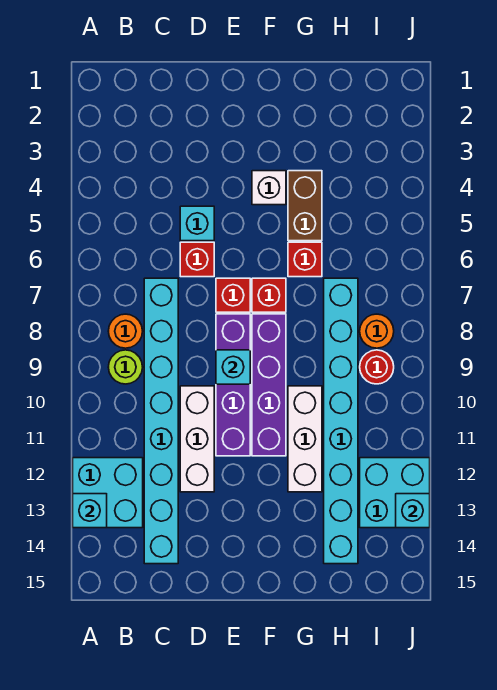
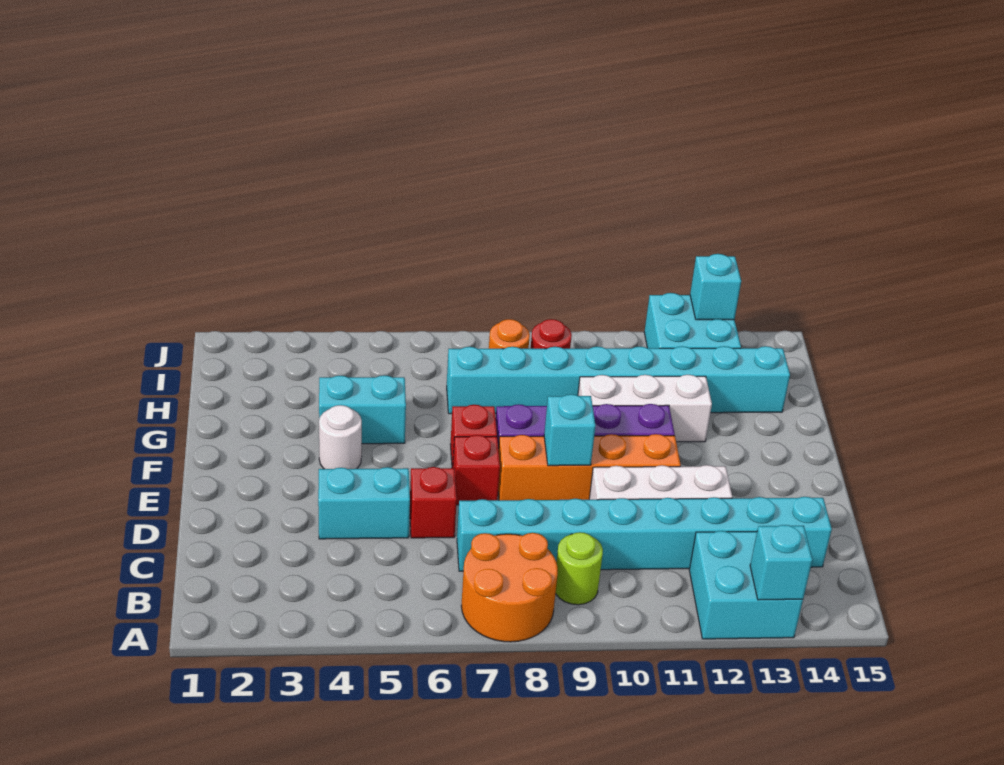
orange round brick B8 level 1 -> orange round brick A7:B8 level 1
cyan brick D5 level 1 -> cyan brick D4:D5 level 1
purple brick E8:E11 level 1 -> orange brick E8:E11 level 1
white brick F4 level 1 -> white round brick F4 level 1
brown brick G4:G5 level 1 -> cyan brick G4:G5 level 1
red brick G6 level 1 -> none

